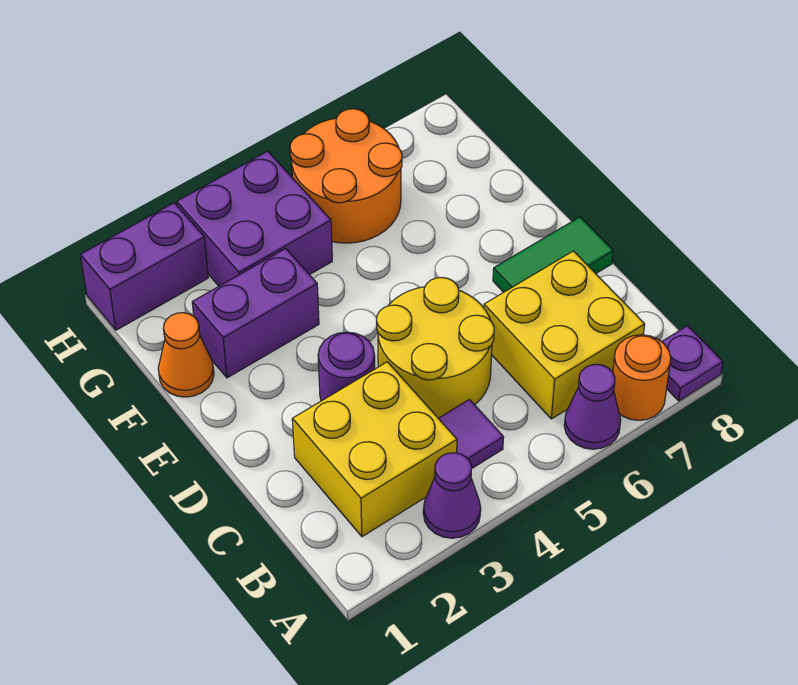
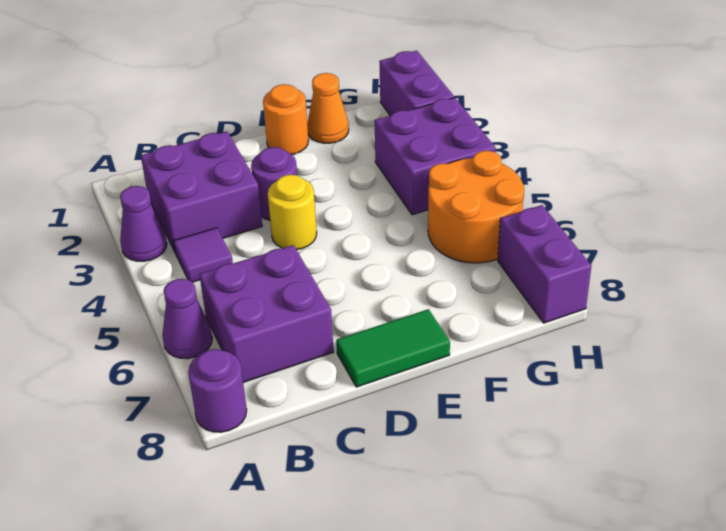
orange round brick A7 level 1 -> orange round brick E1 level 1
purple plate A8 level 1 -> purple round brick A8 level 1
yellow brick B2:C3 level 1 -> purple brick B2:C3 level 1
yellow brick B6:C7 level 1 -> purple brick B6:C7 level 1
yellow round brick C4:D5 level 1 -> yellow round brick D4 level 1
green tile D7:D8 level 1 -> green tile D8:E8 level 1
purple brick F2:F3 level 1 -> purple brick H7:H8 level 1

